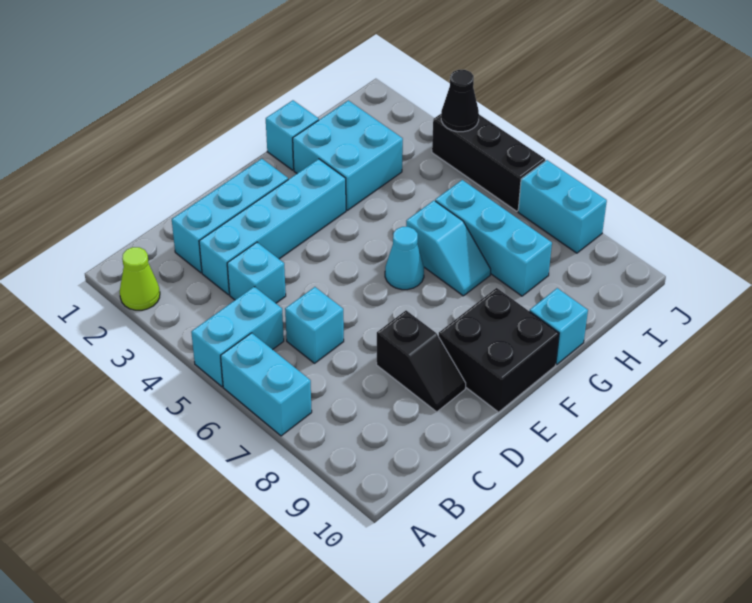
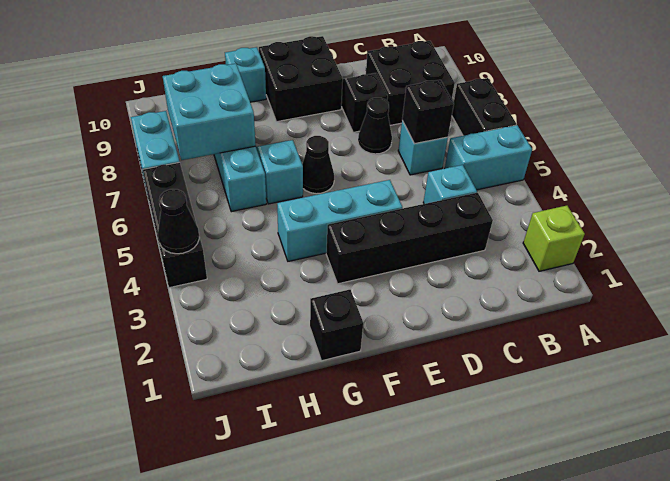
lime cone A2 level 1 -> lime brick A2 level 1
cyan brick A6:A7 level 1 -> black brick A6:A7 level 1
none -> black brick B8:C9 level 1
cyan brick C2:E2 level 1 -> cyan brick E4:G4 level 1
cyan brick C3:F3 level 1 -> black brick C3:F3 level 1
none -> black brick C6 level 2
none -> black cone D7 level 1
cyan cone F6 level 1 -> black cone F6 level 1
cyan brick G1 level 1 -> black brick G1 level 1
cyan brick G2:H3 level 1 -> cyan brick H7:I8 level 2

